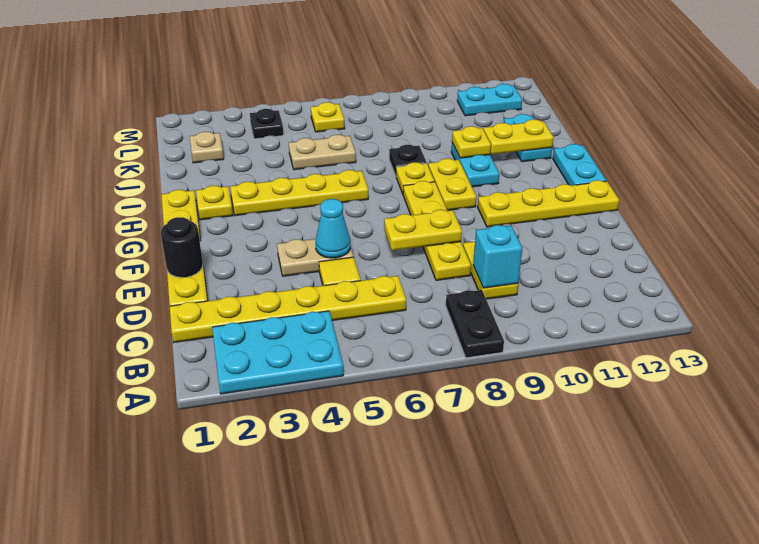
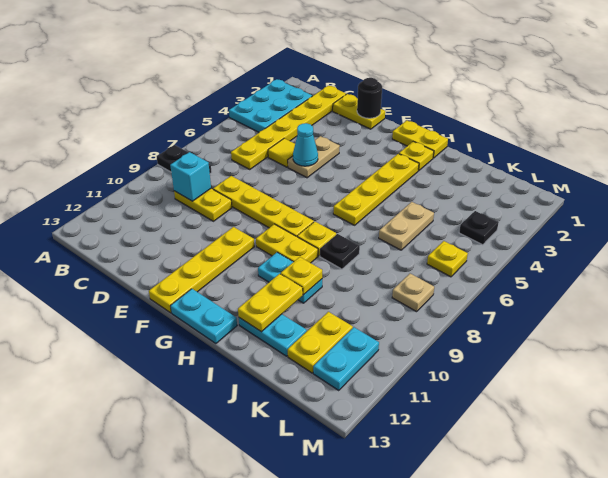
yellow plate E7:E8 level 2 -> yellow plate K11:K12 level 1
tan plate K2 level 1 -> tan plate L8 level 1

